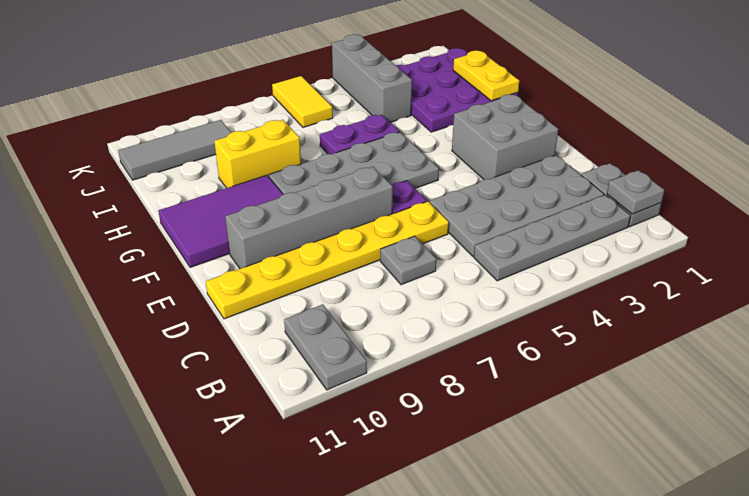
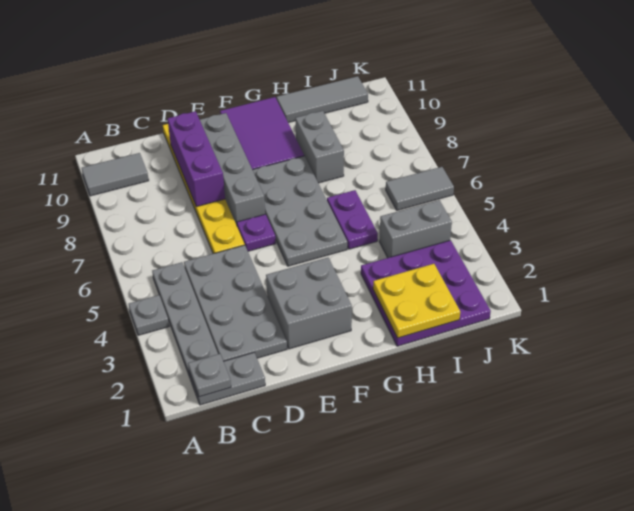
grey plate A10:B10 level 1 -> grey tile A10:B10 level 1
grey plate C7 level 1 -> grey plate A4 level 1
none -> purple brick D8:D10 level 2
yellow plate H1:I1 level 2 -> yellow plate H1:I2 level 2
yellow brick H8:H9 level 1 -> grey brick H8:H9 level 1
grey brick I4:K4 level 1 -> grey brick I4:J4 level 1
yellow tile J6:K6 level 1 -> grey tile J6:K6 level 1
grey tile J9:J11 level 1 -> grey tile H11:J11 level 1

